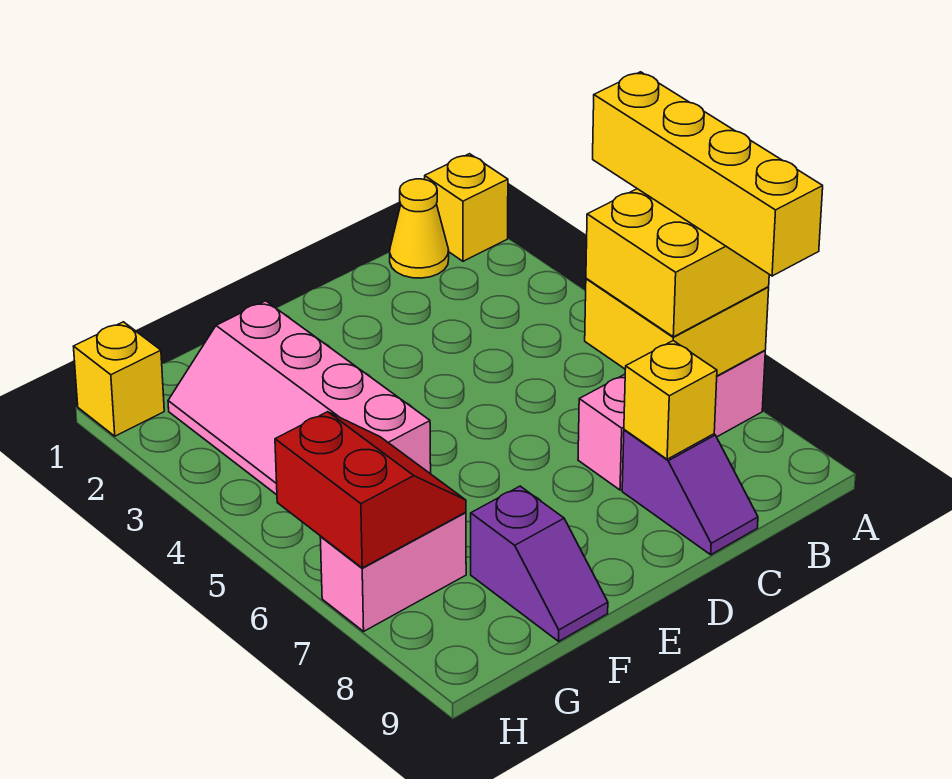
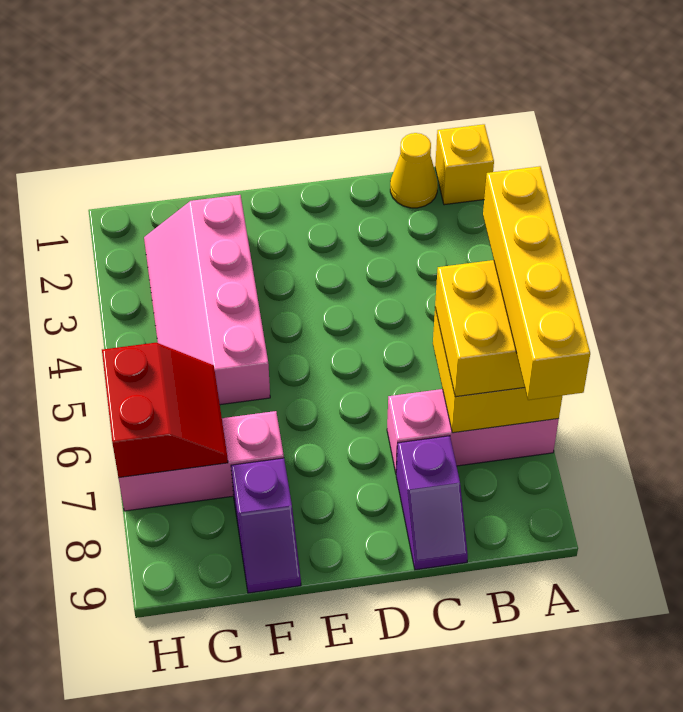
yellow brick C8 level 2 -> none
pink brick G7:H7 level 1 -> pink brick F7:H7 level 1
yellow brick H1 level 1 -> none

